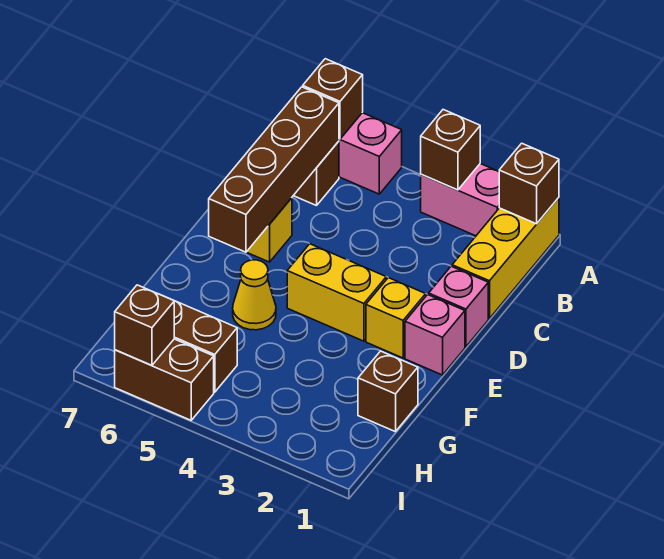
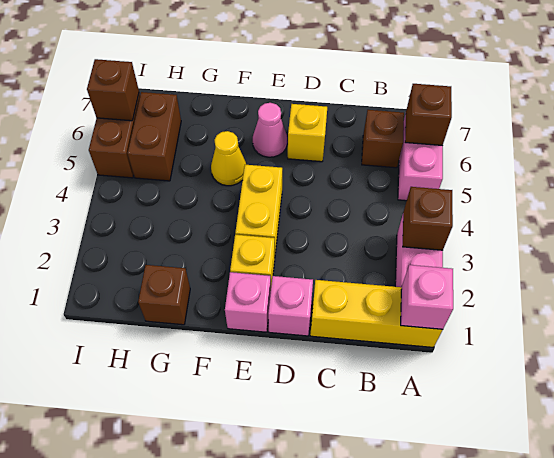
brown brick A1 level 2 -> pink brick A1 level 2
brown brick B6:E6 level 2 -> none
none -> pink cone E6 level 1

